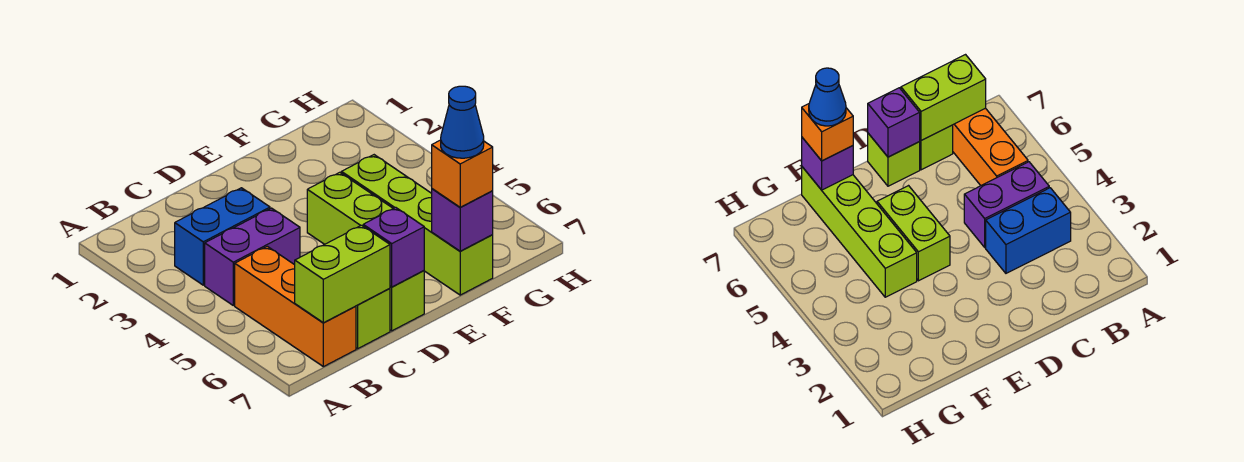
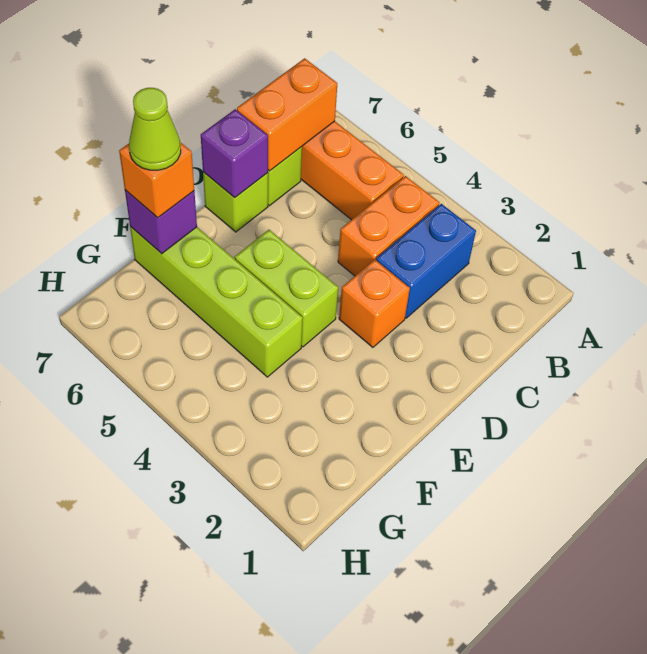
purple brick B4:C4 level 1 -> orange brick B4:C4 level 1
lime brick B7:C7 level 2 -> orange brick B7:C7 level 2
none -> orange brick D3 level 1
blue cone F7 level 4 -> lime cone F7 level 4

